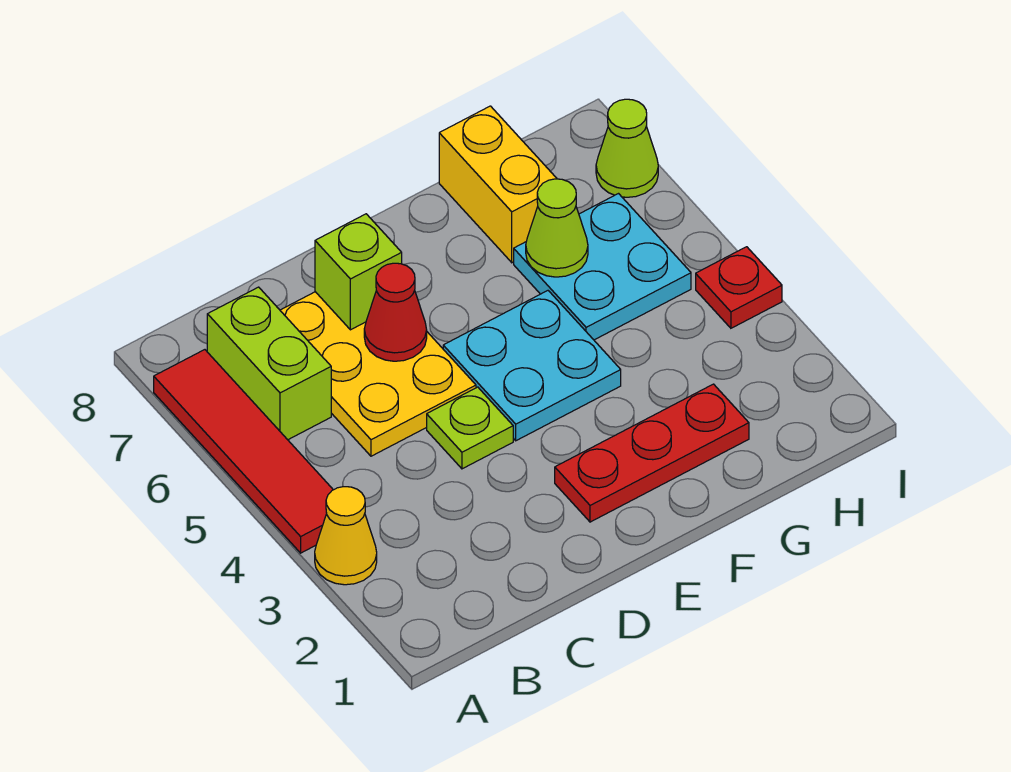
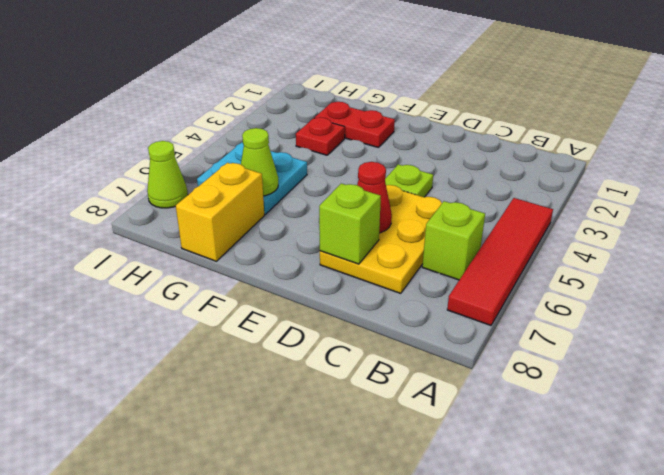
yellow cone A3 level 1 -> none
lime brick B6:B7 level 1 -> lime brick B6 level 1
red plate E2:G2 level 1 -> red plate F2:G2 level 1
cyan plate E4:F5 level 1 -> none
red plate I4 level 1 -> red plate G3 level 1

